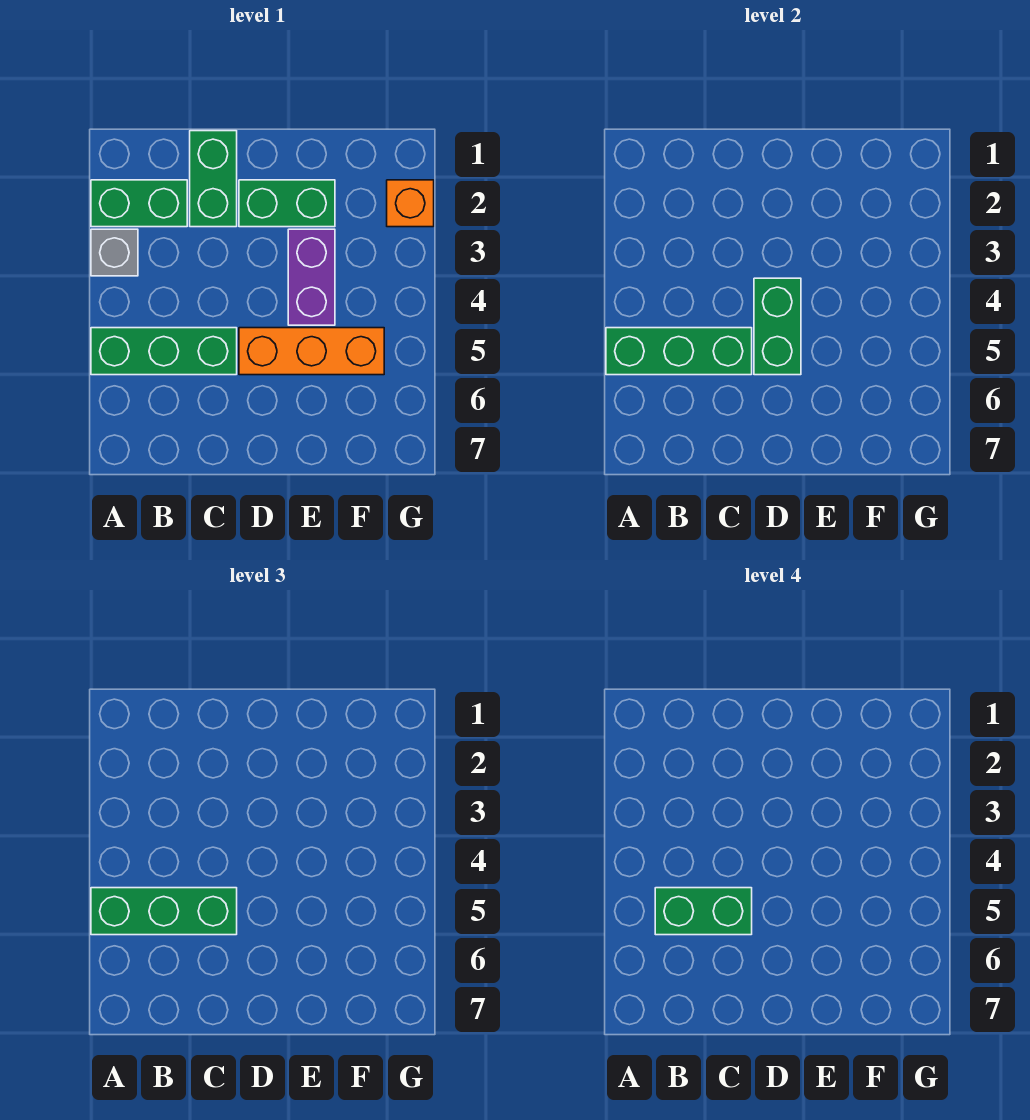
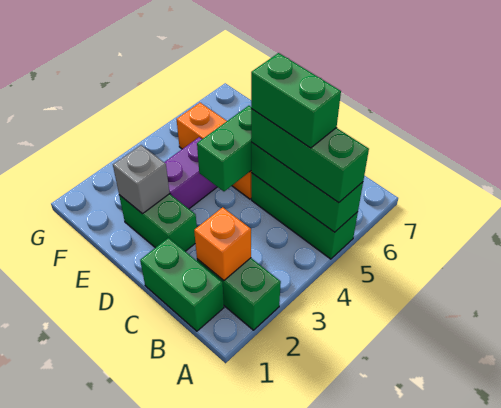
grey brick A3 level 1 -> grey brick E2 level 2
green brick C1:C2 level 1 -> green brick B1:C1 level 1
orange brick G2 level 1 -> orange brick B2 level 2

